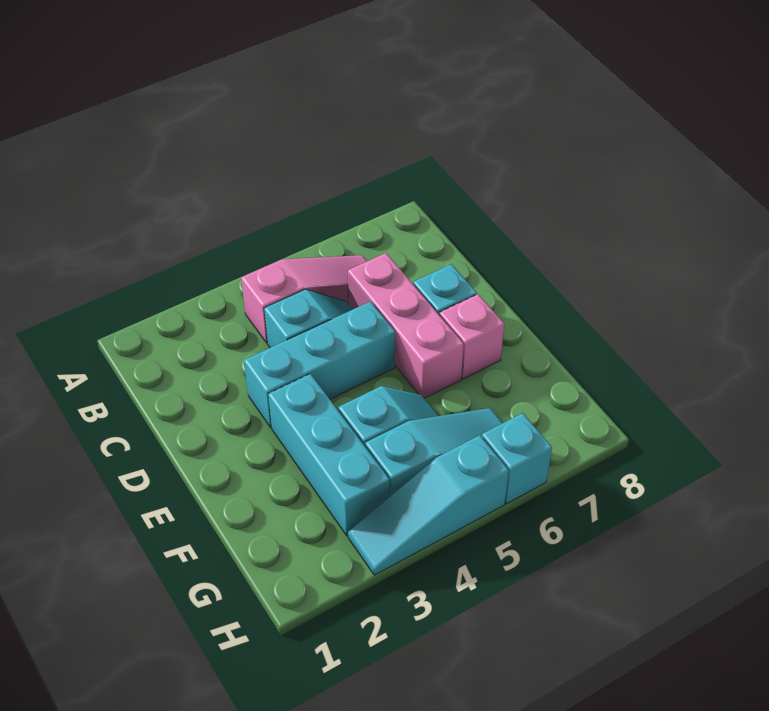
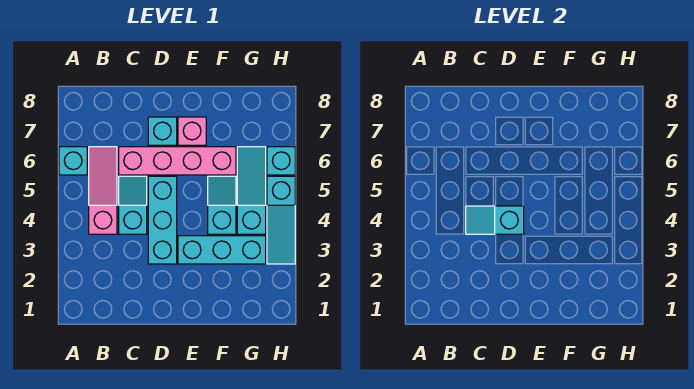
none -> cyan brick A6 level 1
none -> cyan slope C4:D4 level 2 top D
pink brick C6:E6 level 1 -> pink brick C6:F6 level 1

